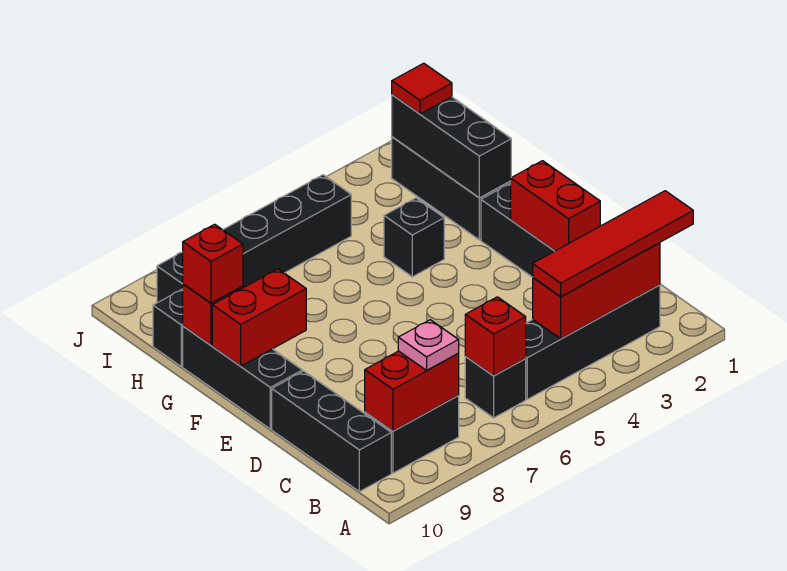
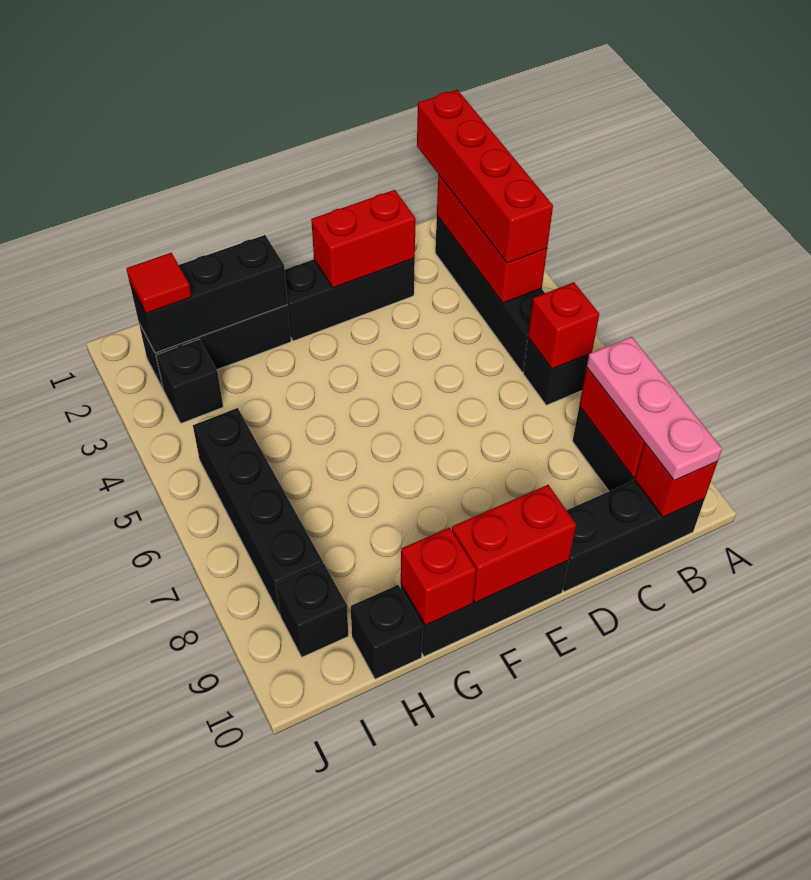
red tile B1:B4 level 3 -> red brick B1:B4 level 3
pink plate B8 level 3 -> pink plate B8:B10 level 3
red brick F9:F10 level 2 -> red brick E10:F10 level 2
black brick G4 level 1 -> black brick I3 level 1
red brick G10 level 3 -> red brick B10 level 2

